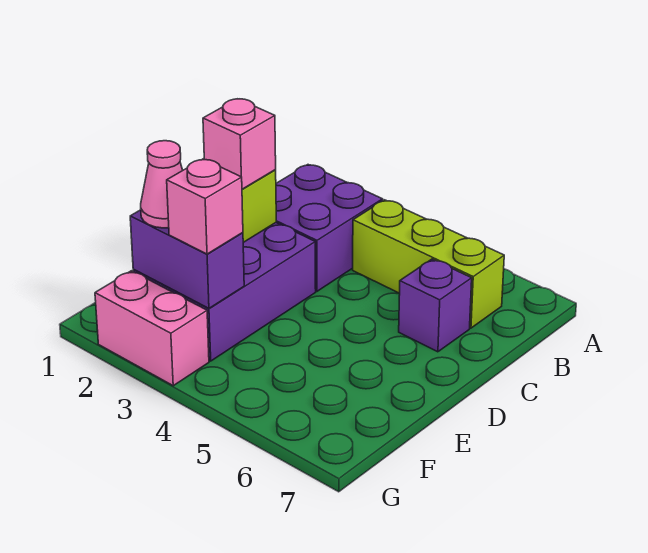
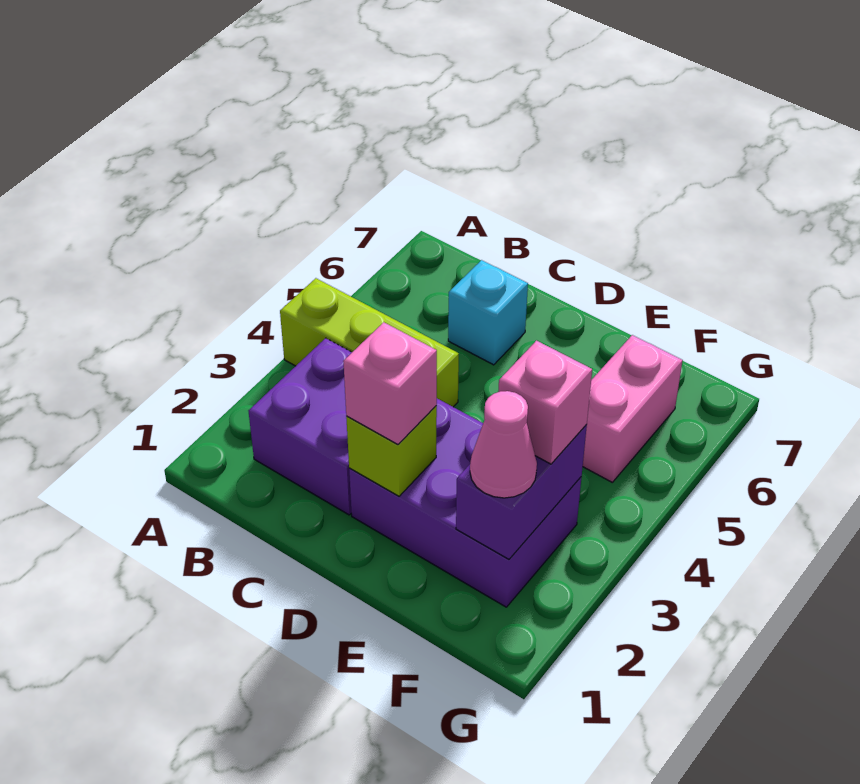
lime brick B4:B6 level 1 -> lime brick A4:C4 level 1
purple brick C6 level 1 -> cyan brick C6 level 1
pink brick G2:G3 level 1 -> pink brick F5:F6 level 1

